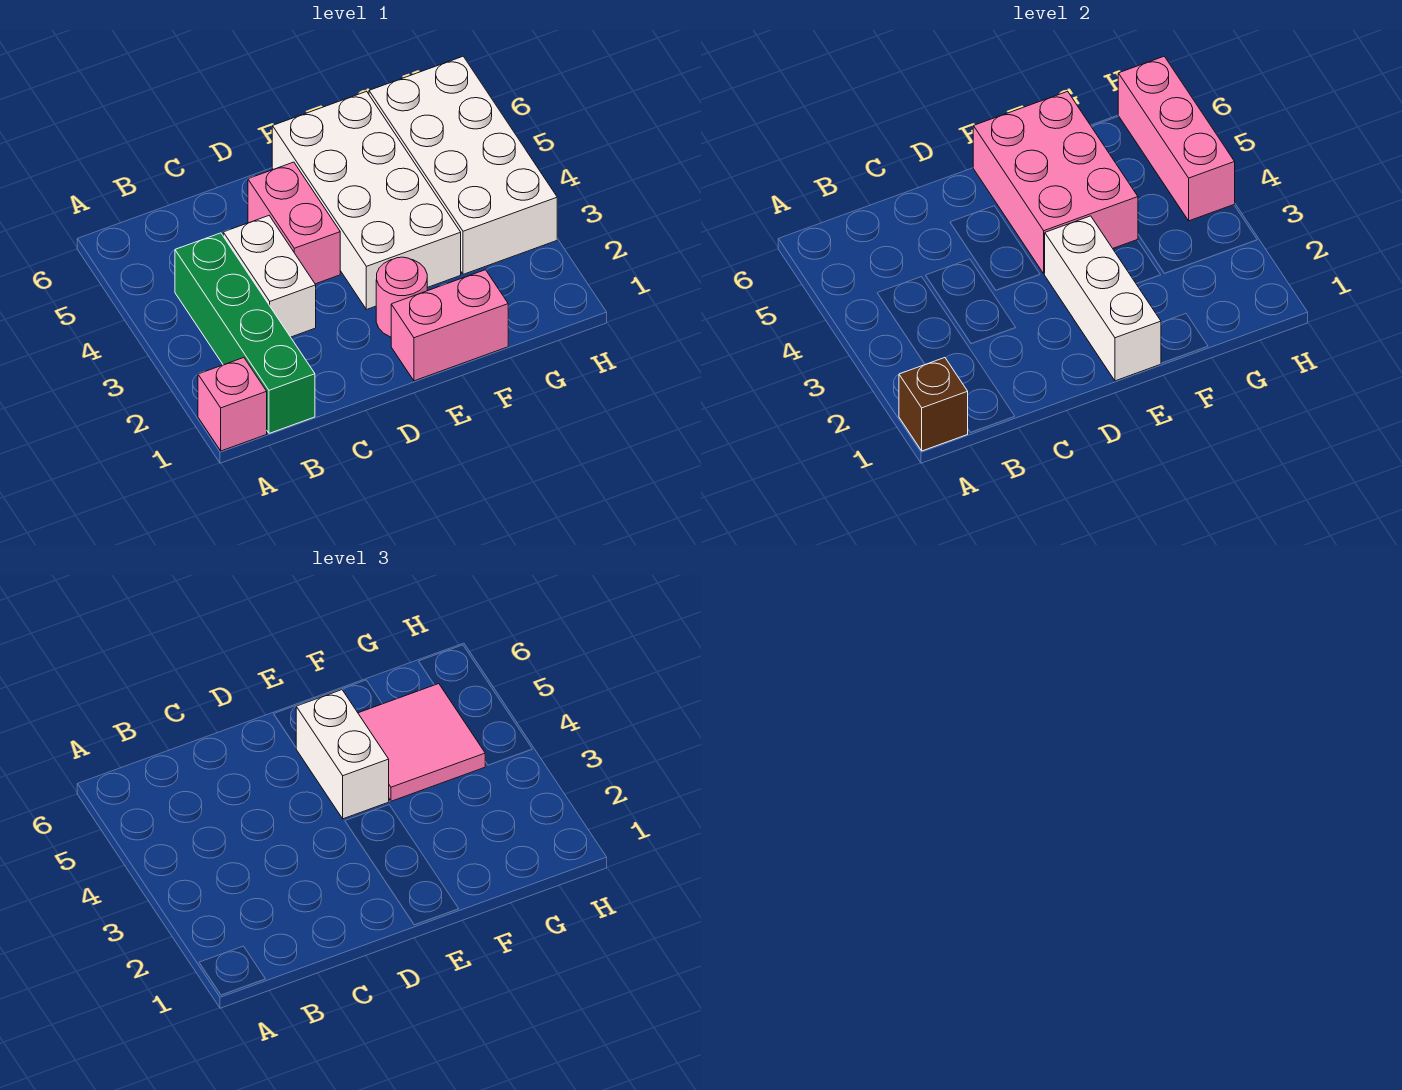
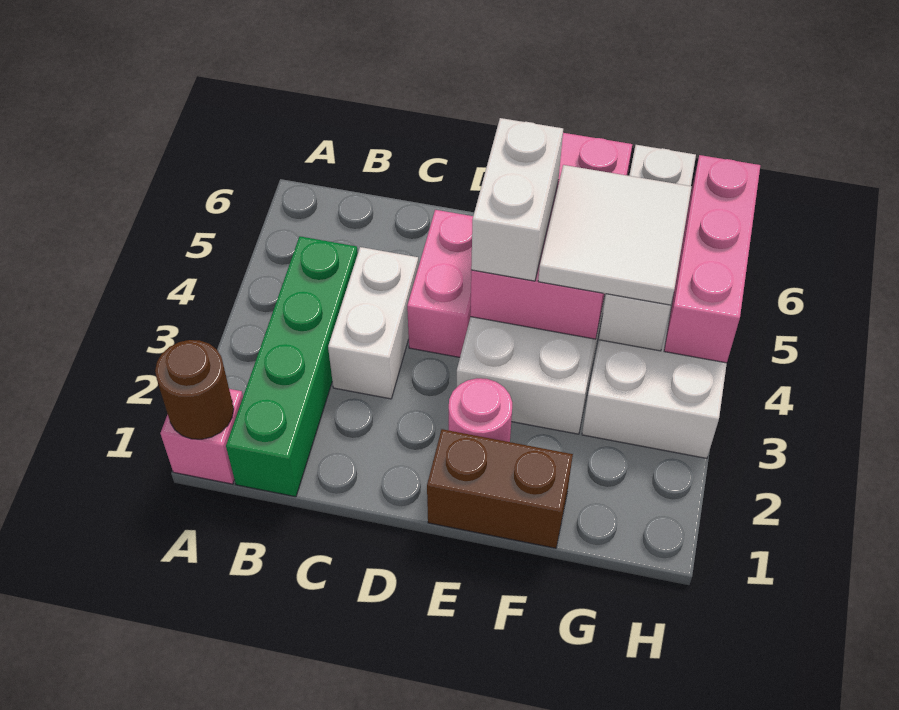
brown brick A1 level 2 -> brown round brick A1 level 2
pink brick E1:F1 level 1 -> brown brick E1:F1 level 1
white brick E1:E3 level 2 -> white brick G4:G6 level 2
pink tile F4:G5 level 3 -> white tile F4:G5 level 3

